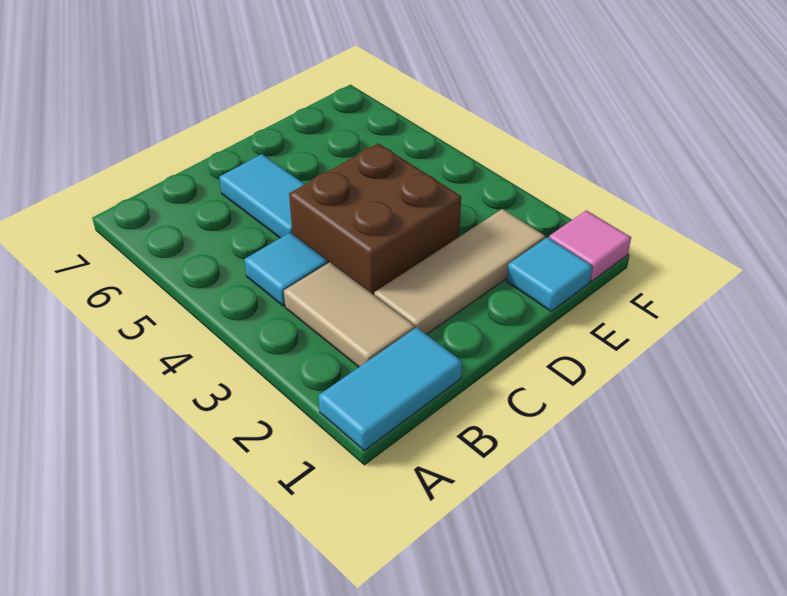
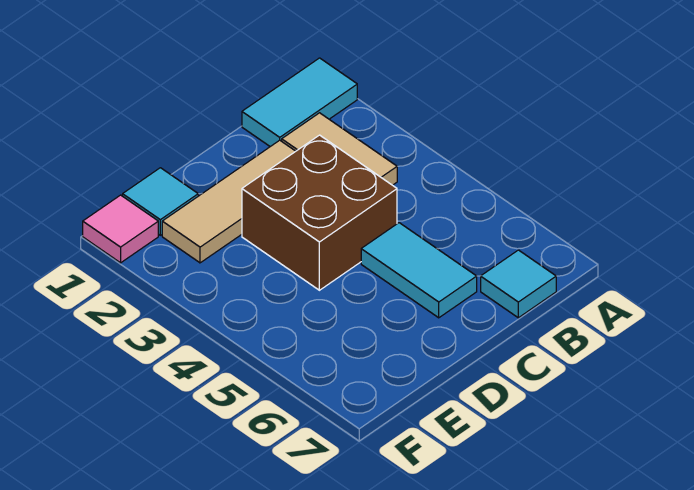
cyan tile B4 level 1 -> cyan tile B7 level 1

